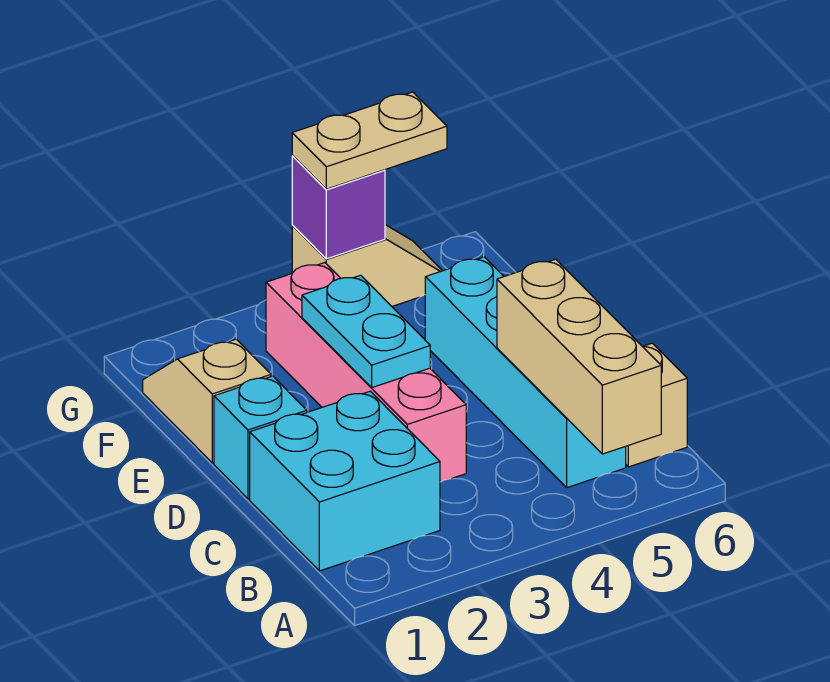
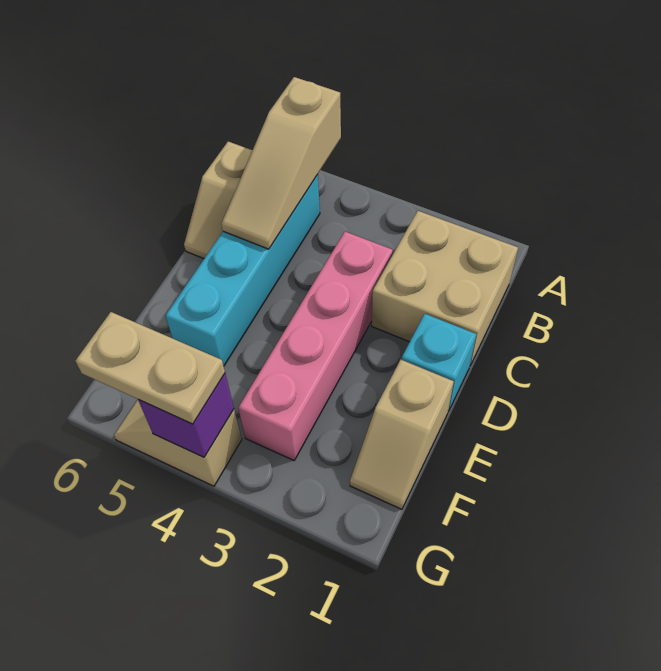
tan brick A5:C5 level 2 -> tan slope A5:C5 level 2 top A
cyan brick B1:C2 level 1 -> tan brick B1:C2 level 1
cyan plate D3:E3 level 2 -> none

